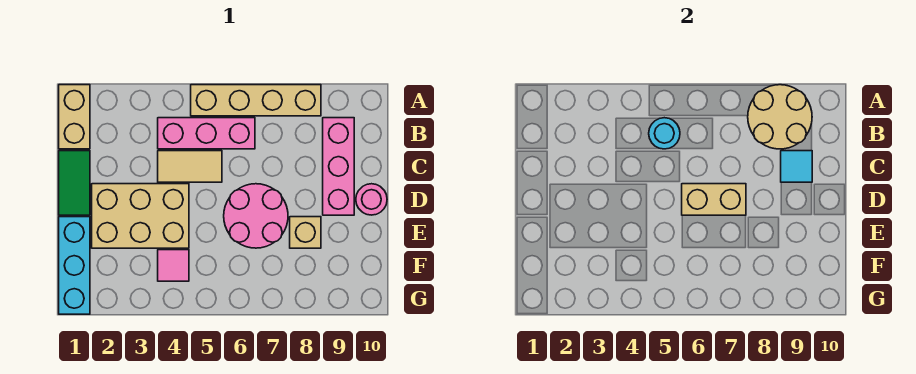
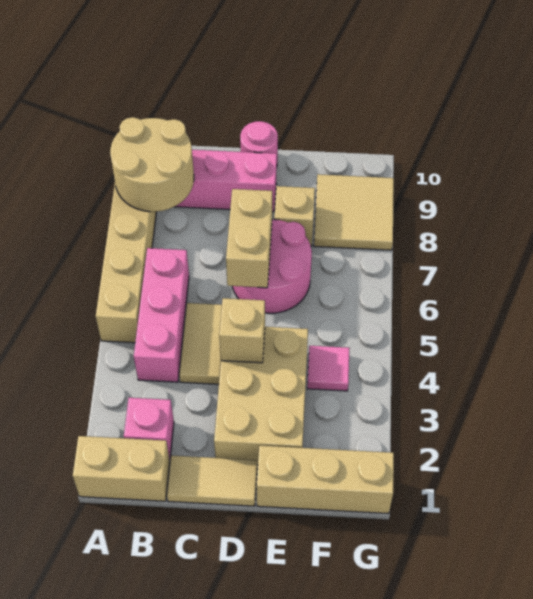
none -> pink brick B2 level 1
cyan round brick B5 level 2 -> none
green tile C1:D1 level 1 -> tan tile C1:D1 level 1
cyan tile C9 level 2 -> none
none -> tan brick D4 level 2
cyan brick E1:G1 level 1 -> tan brick E1:G1 level 1
none -> tan tile F8:G9 level 1

